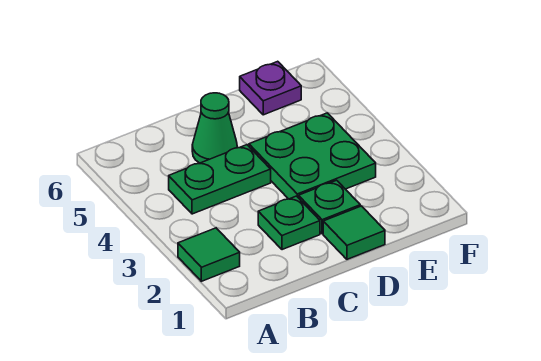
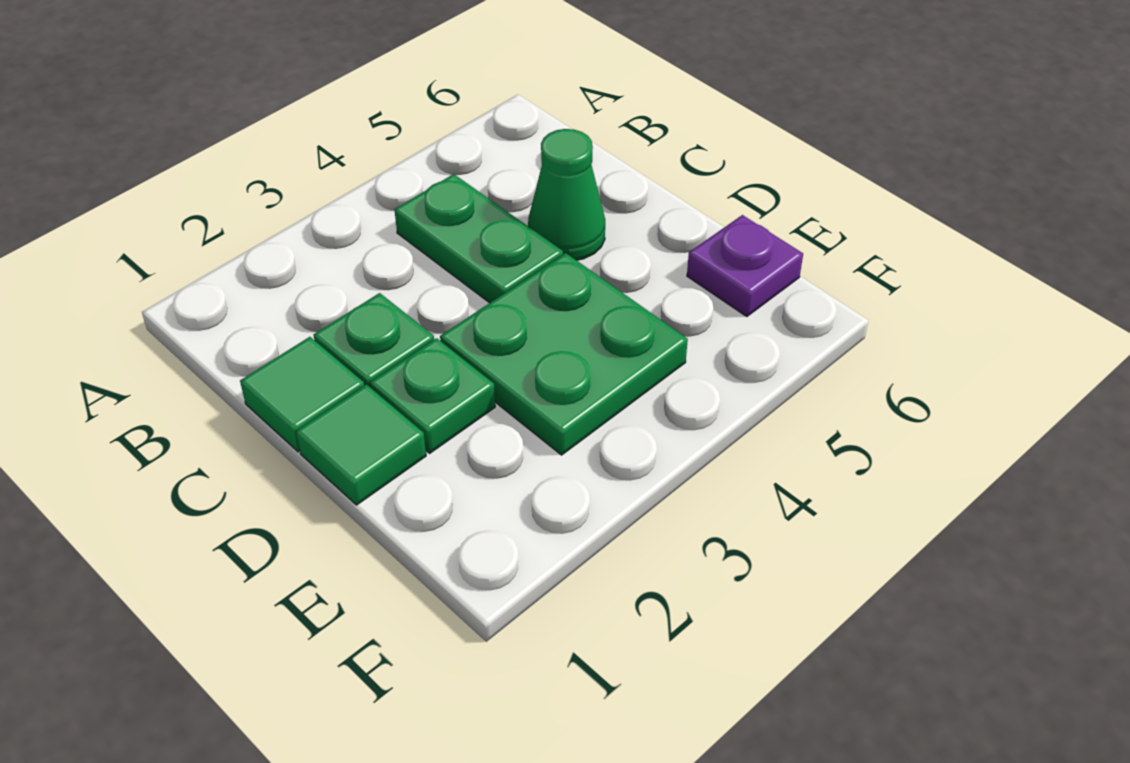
green tile A2 level 1 -> green tile C1 level 1

